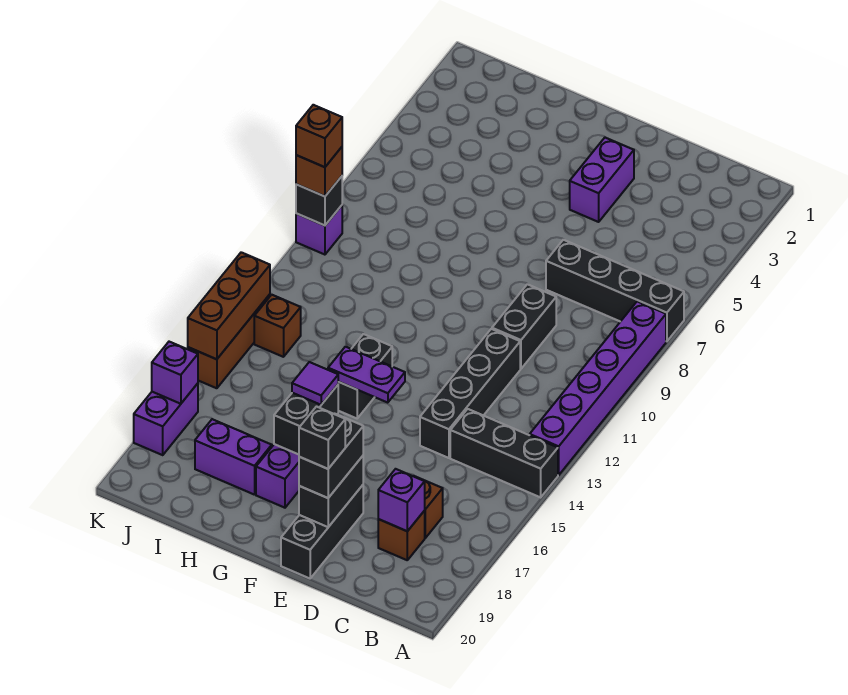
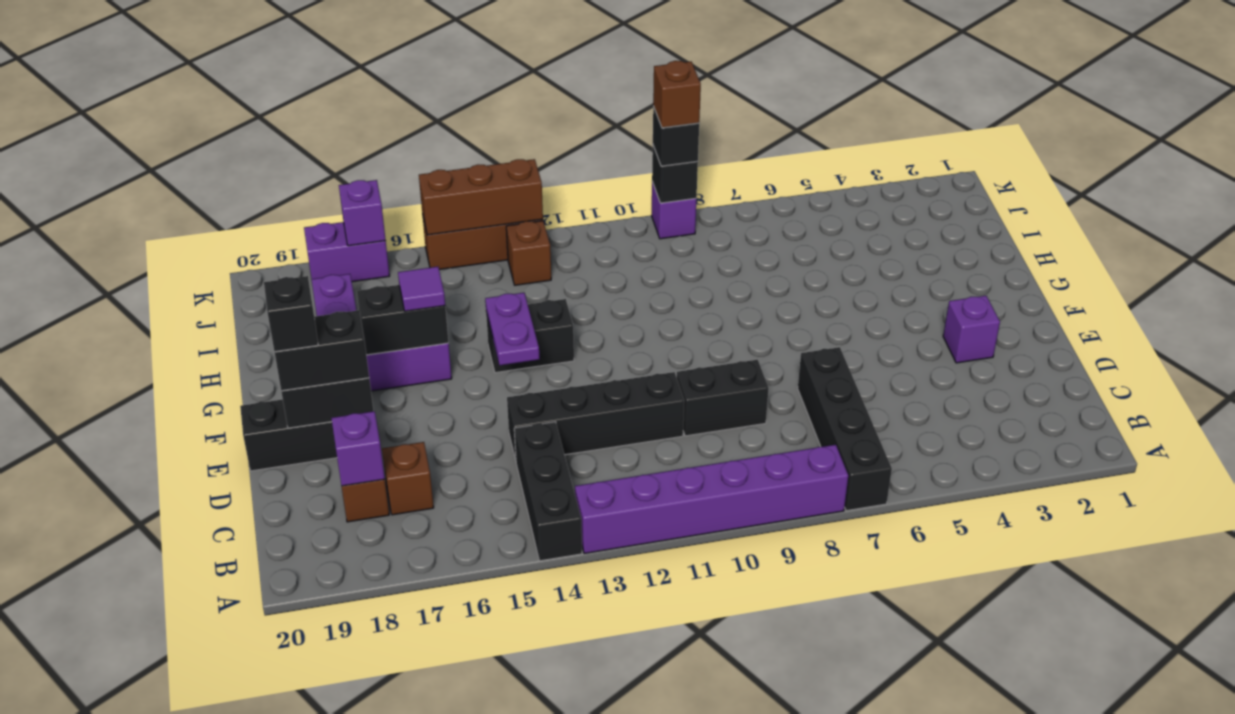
purple brick E3:E4 level 1 -> purple brick E3 level 1
brown brick K9 level 3 -> black brick K9 level 3

